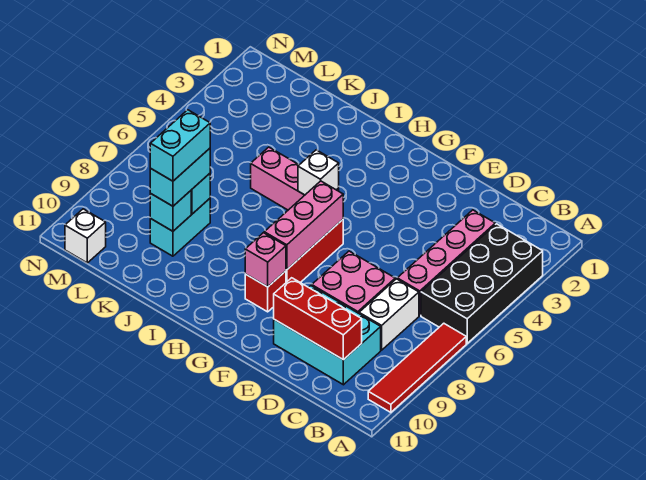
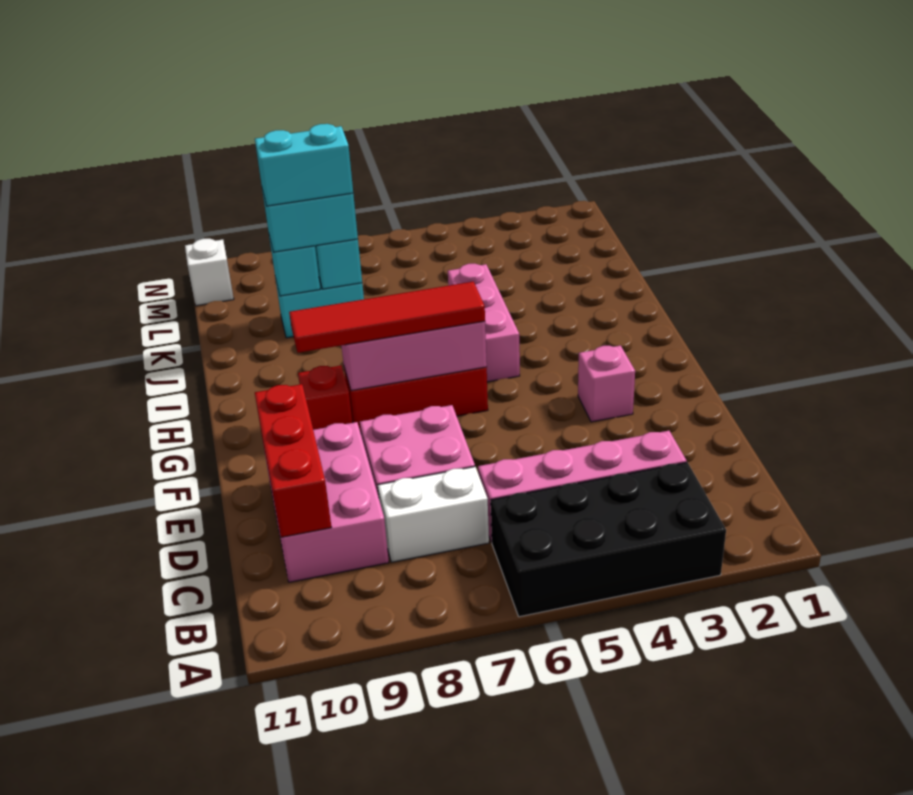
red tile A7:A10 level 1 -> red tile G6:G9 level 3
cyan brick C9:E10 level 1 -> pink brick C9:E10 level 1
pink brick G9 level 2 -> pink brick F3 level 1
white brick H5 level 2 -> none

